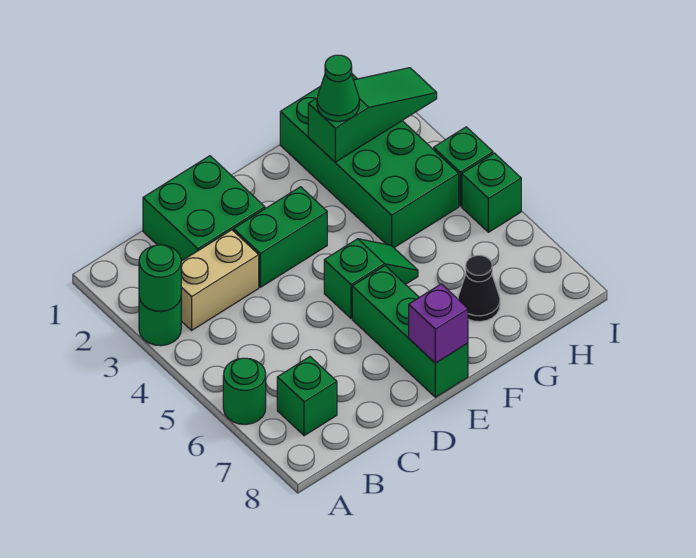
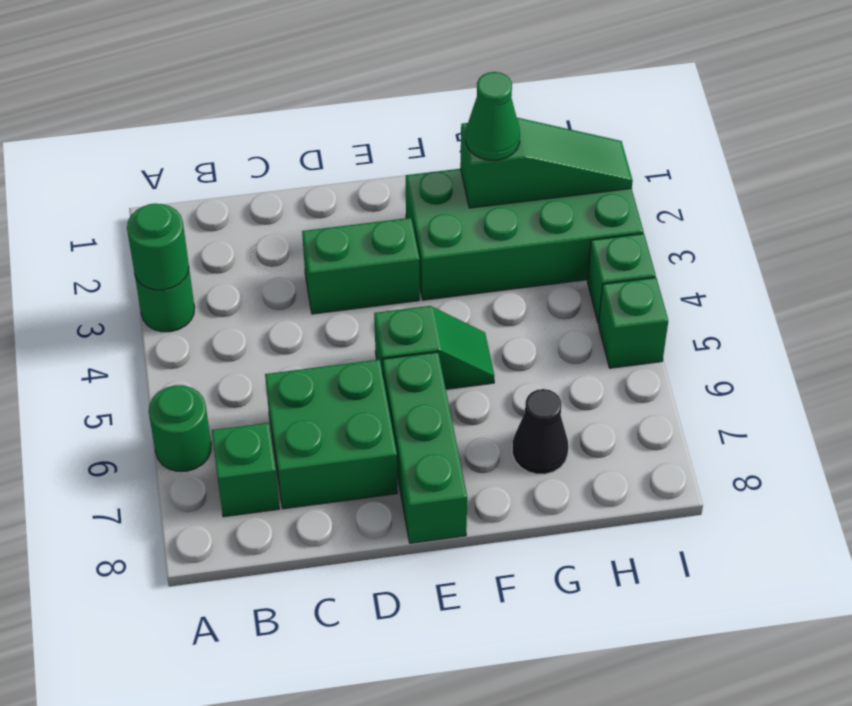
tan brick B3:C3 level 1 -> none
green brick C1:D2 level 1 -> green brick C6:D7 level 1
purple brick E8 level 2 -> none
green brick G1:H4 level 1 -> green brick F2:I3 level 1

